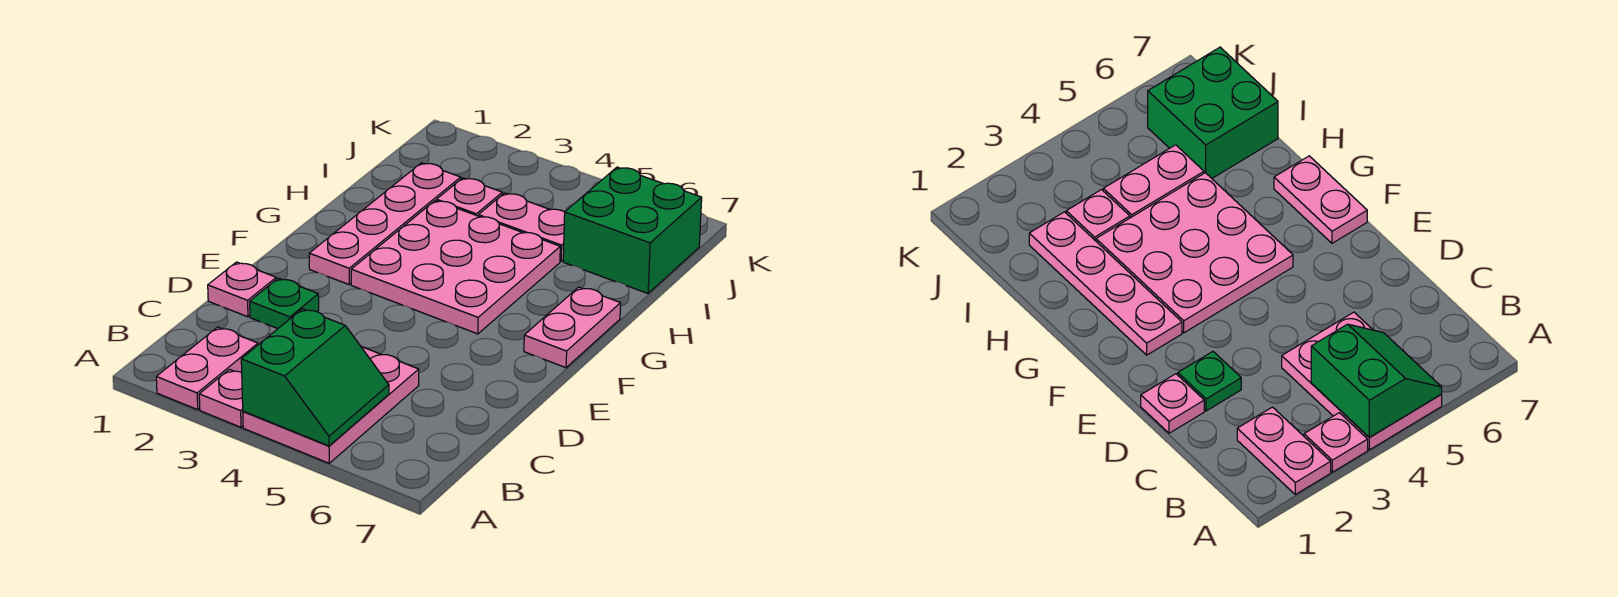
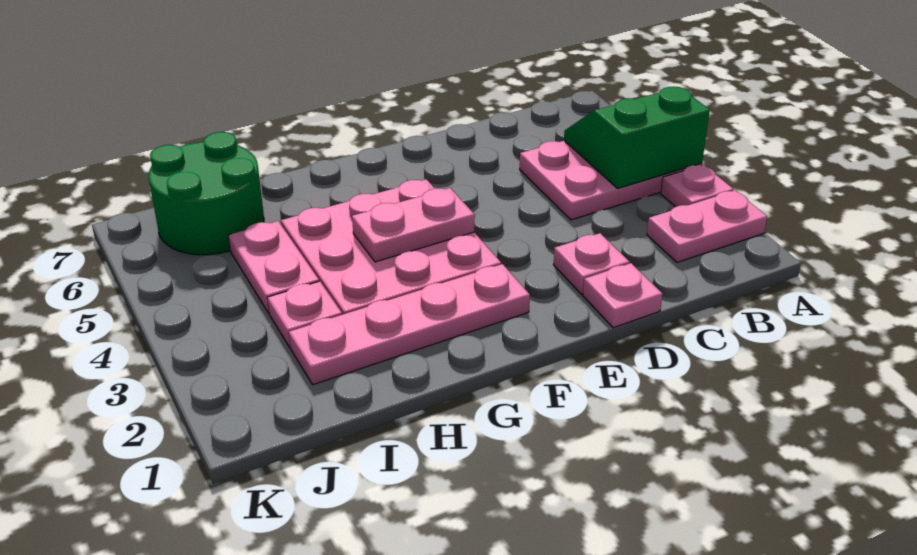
green plate D2 level 1 -> pink plate D2 level 1
pink plate F7:G7 level 1 -> pink plate F4:G4 level 2
green brick I6:J7 level 1 -> green round brick I6:J7 level 1

